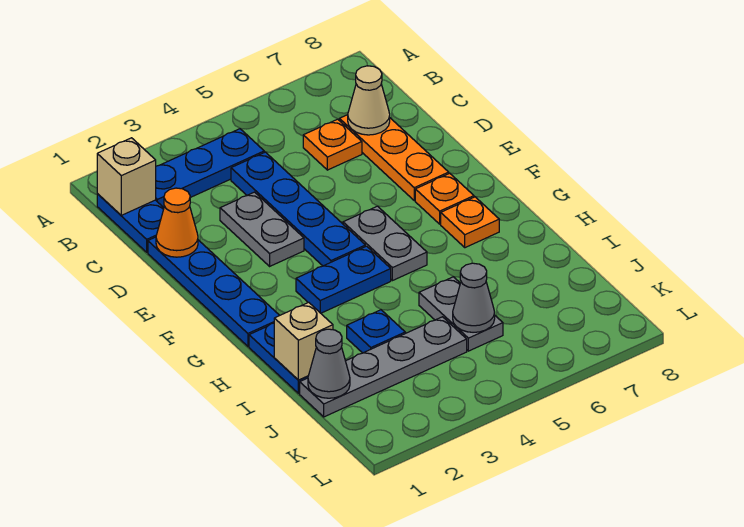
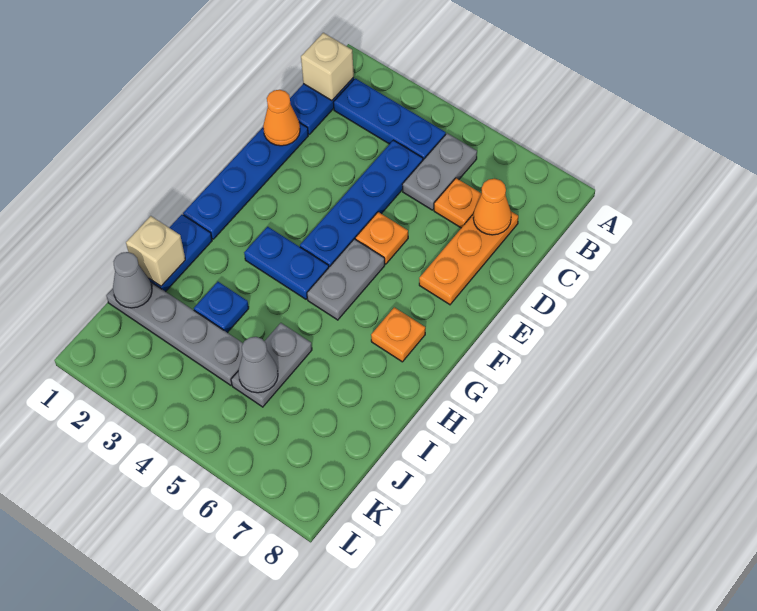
tan cone C7 level 2 -> orange cone C7 level 2
grey plate D3:E3 level 1 -> grey plate B5:C5 level 1
orange plate F7 level 1 -> orange plate E5 level 1

